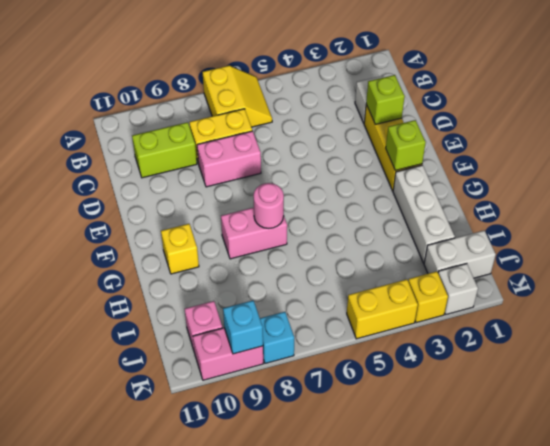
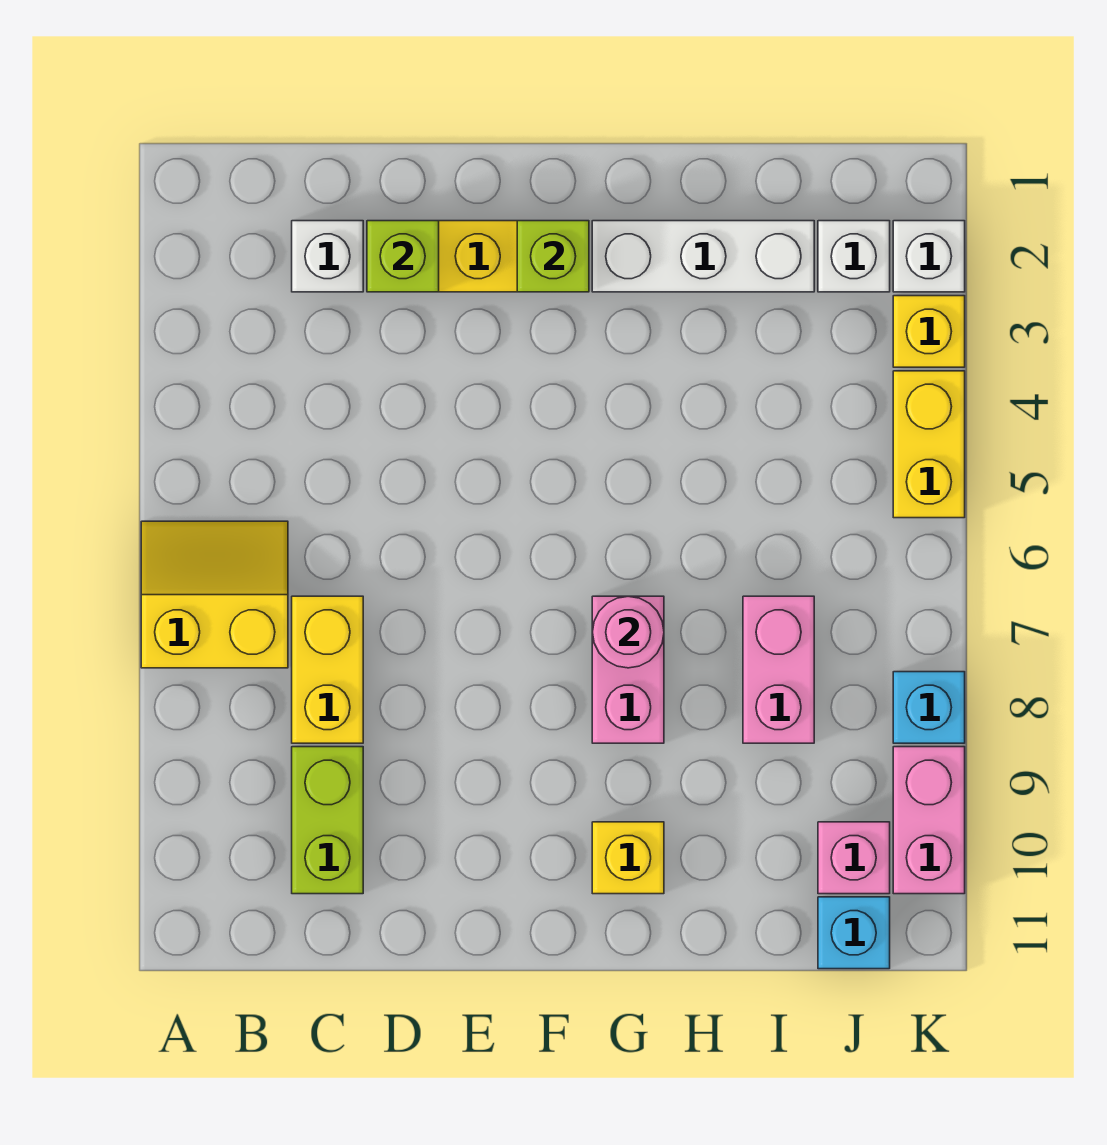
pink brick D7:D8 level 1 -> pink brick I7:I8 level 1
white brick J1:J2 level 1 -> white brick J2 level 1
cyan brick K9 level 2 -> cyan brick J11 level 1

